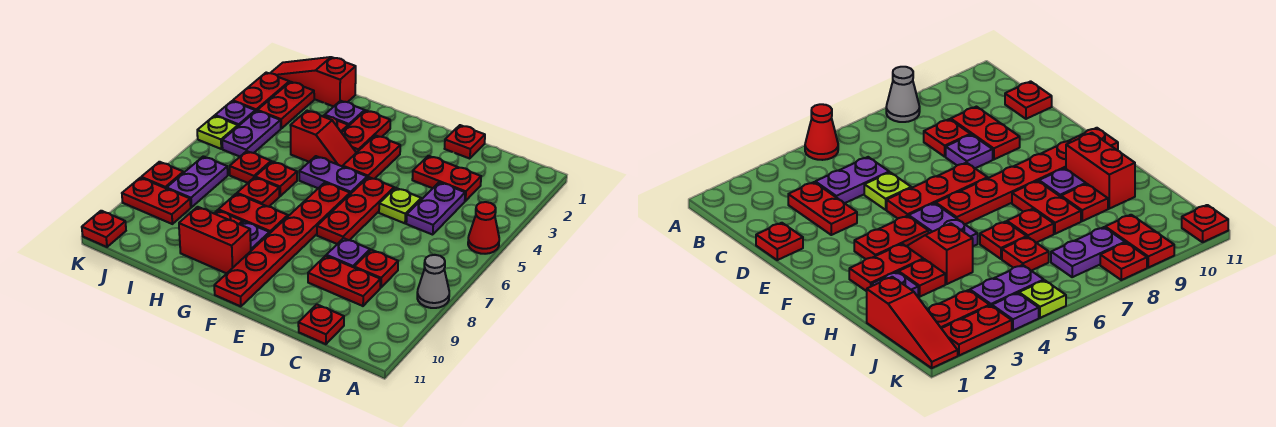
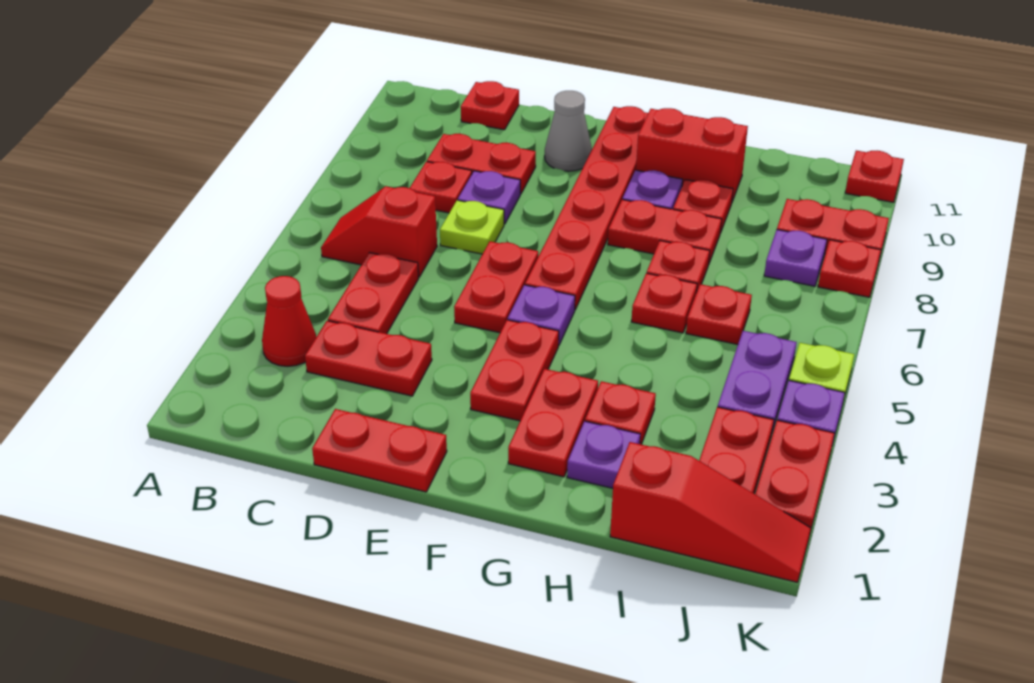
red cone A5 level 1 -> red cone B3 level 1
grey cone A8 level 1 -> grey cone E10 level 1
purple plate C4:C5 level 1 -> red plate C4:C5 level 1
red plate D1 level 1 -> red plate D1:E1 level 1
lime plate D5 level 1 -> lime plate D7 level 1
red plate E5:E7 level 1 -> red plate E5:E6 level 1
purple plate F5:G5 level 1 -> purple plate F5 level 1
red slope G4:H4 level 1 top H -> red slope B6:C6 level 1 top C
purple plate J7:J8 level 1 -> purple plate J8 level 1

